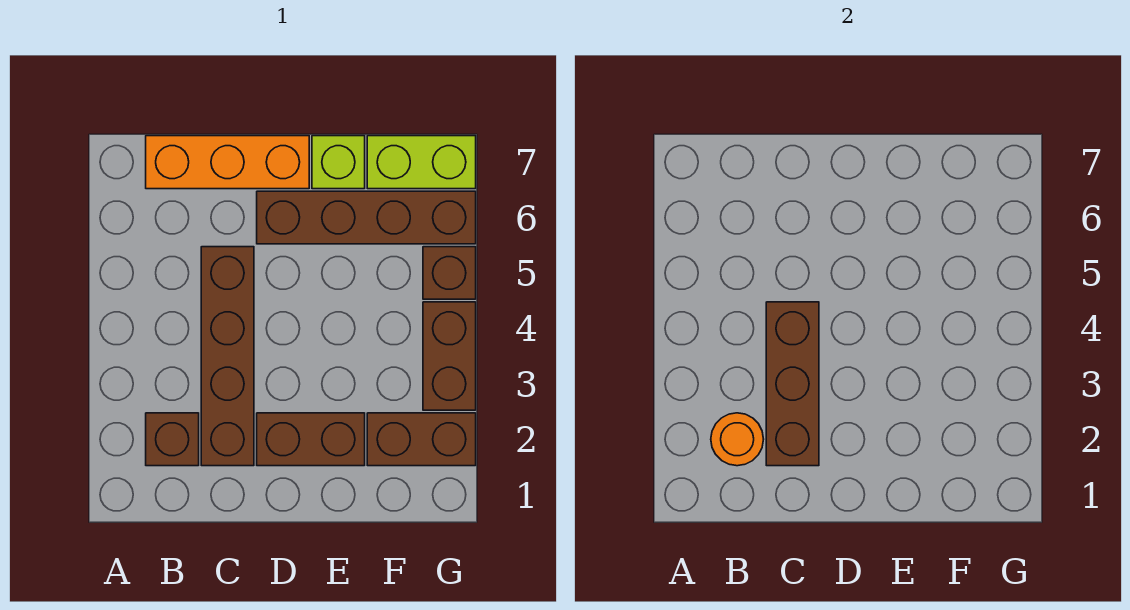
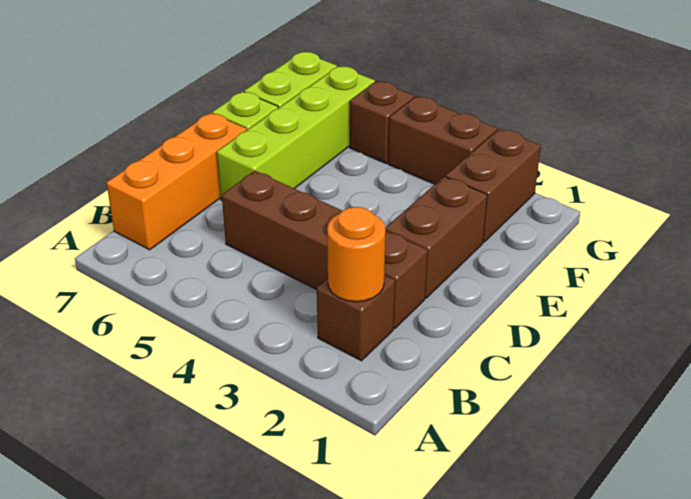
brown brick C2:C4 level 2 -> none
brown brick D6:G6 level 1 -> lime brick D6:G6 level 1

